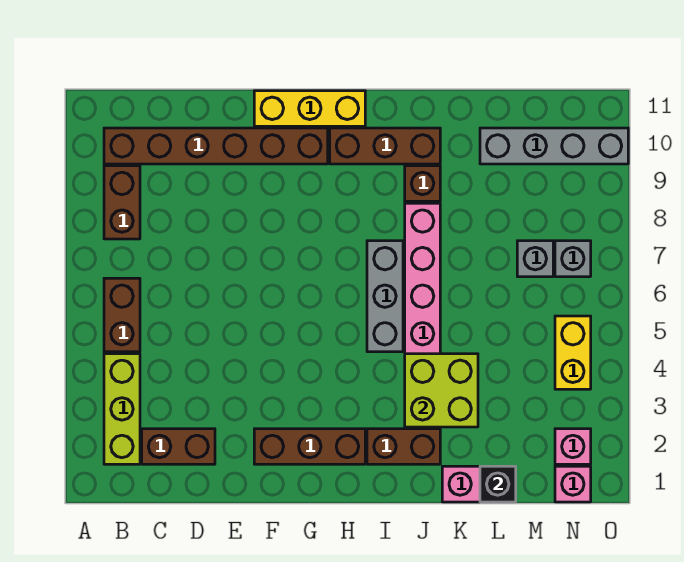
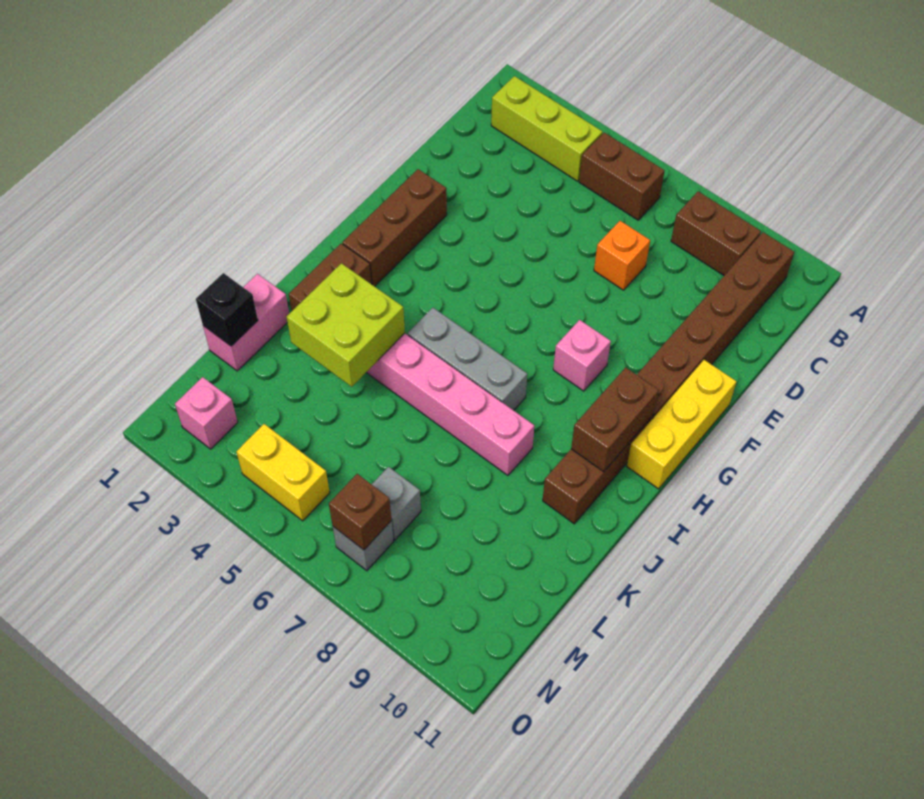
brown brick C2:D2 level 1 -> brown brick H10:I10 level 2
none -> orange brick D7 level 1
brown brick J9 level 1 -> brown brick N7 level 2
grey brick L10:O10 level 1 -> none
pink brick N1 level 1 -> pink brick G8 level 1

